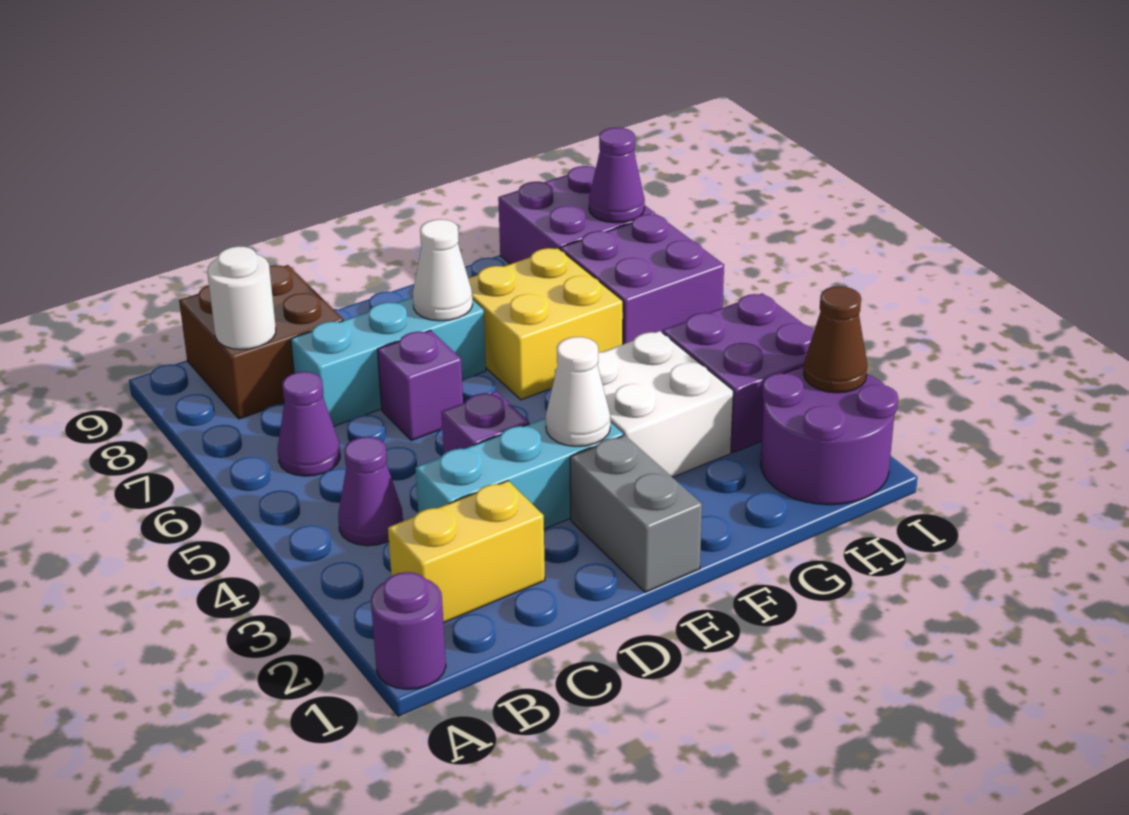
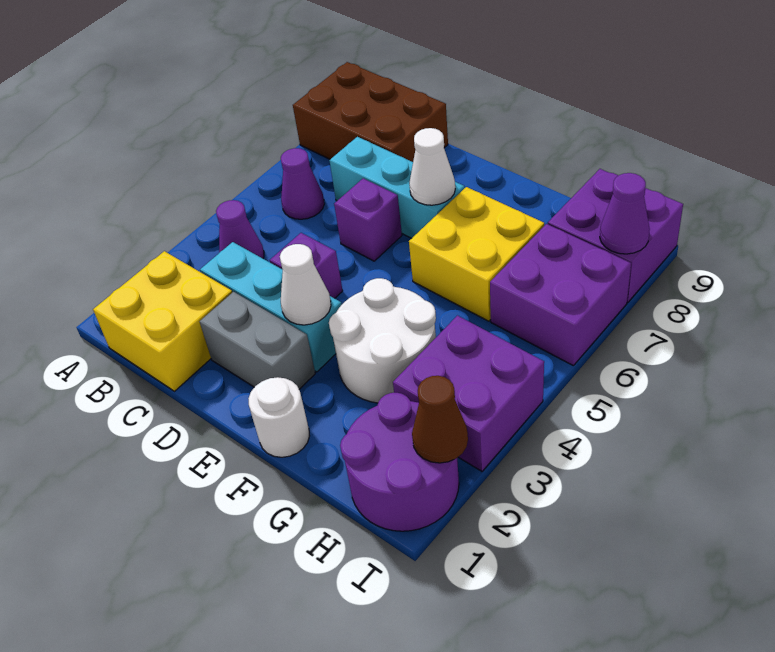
purple round brick A1 level 1 -> none
yellow brick B2:C2 level 1 -> yellow brick B1:C2 level 1
brown brick B8:C9 level 1 -> brown brick A8:C9 level 1
white round brick B8 level 2 -> white round brick F1 level 1
grey brick E1:E2 level 1 -> grey brick D2:E2 level 1
white brick F3:G4 level 1 -> white round brick F3:G4 level 1

